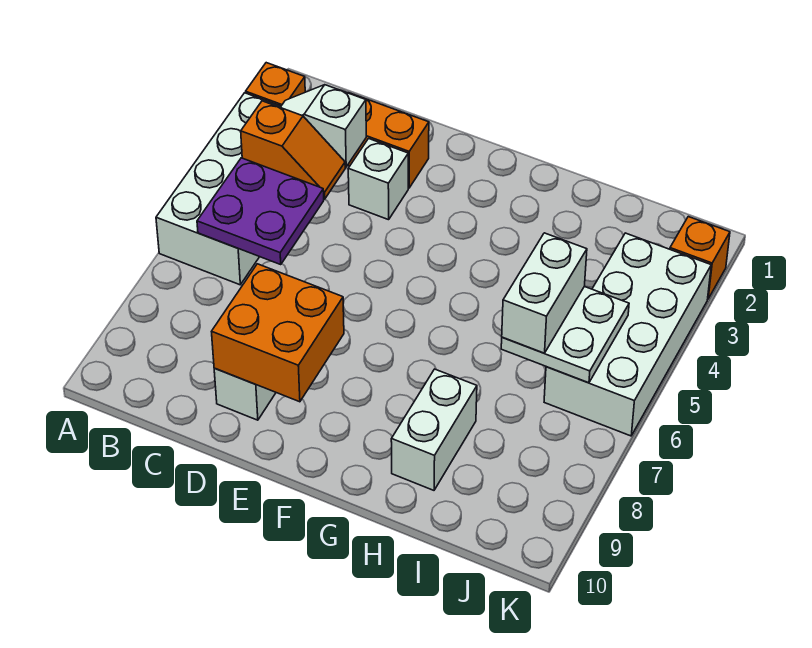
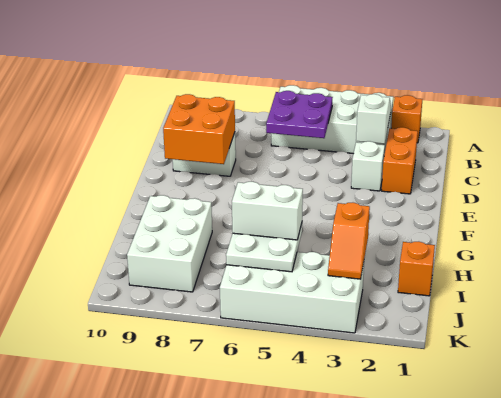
orange slope B4:C4 level 2 top B -> orange slope I3:J3 level 2 top I
white brick H8:H9 level 1 -> white brick H8:J9 level 1
orange brick K2 level 1 -> orange brick I1 level 1

